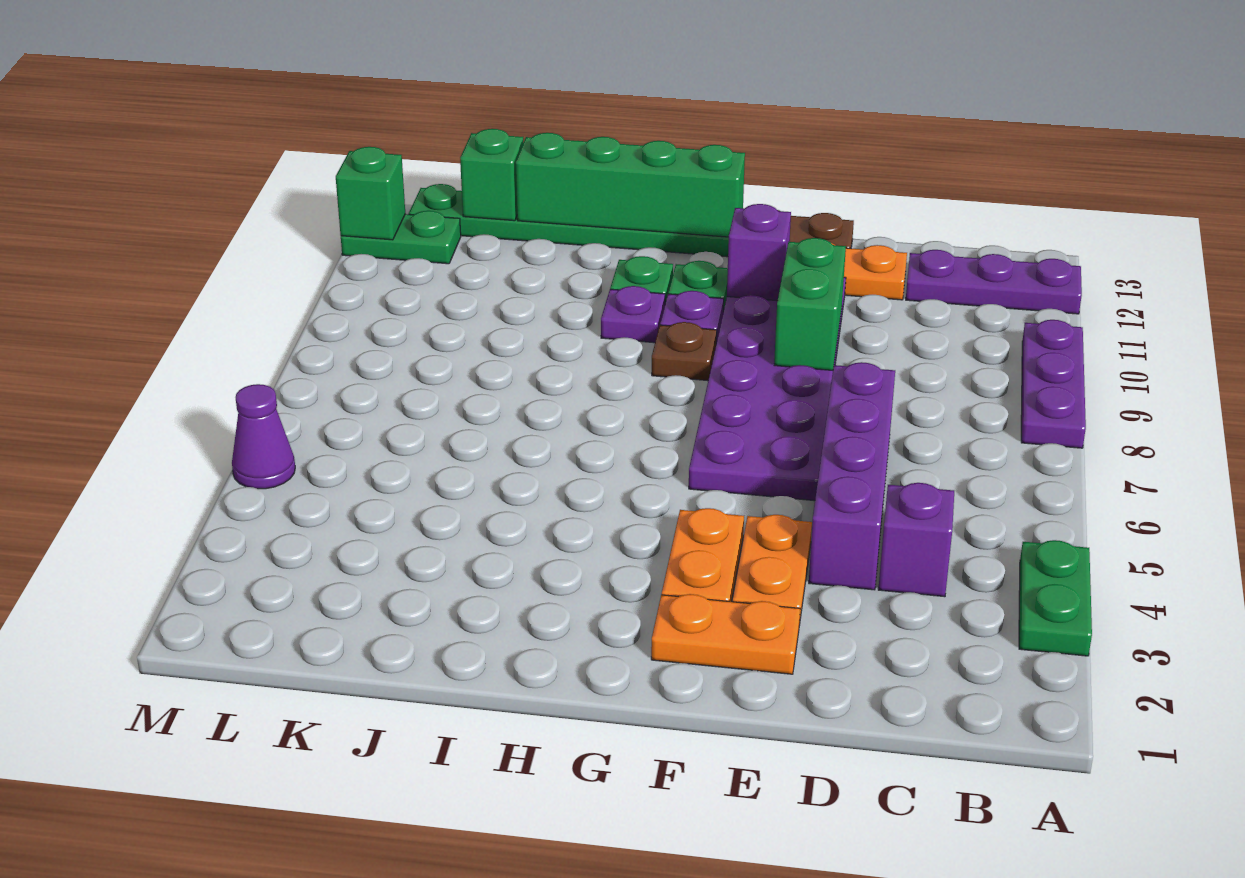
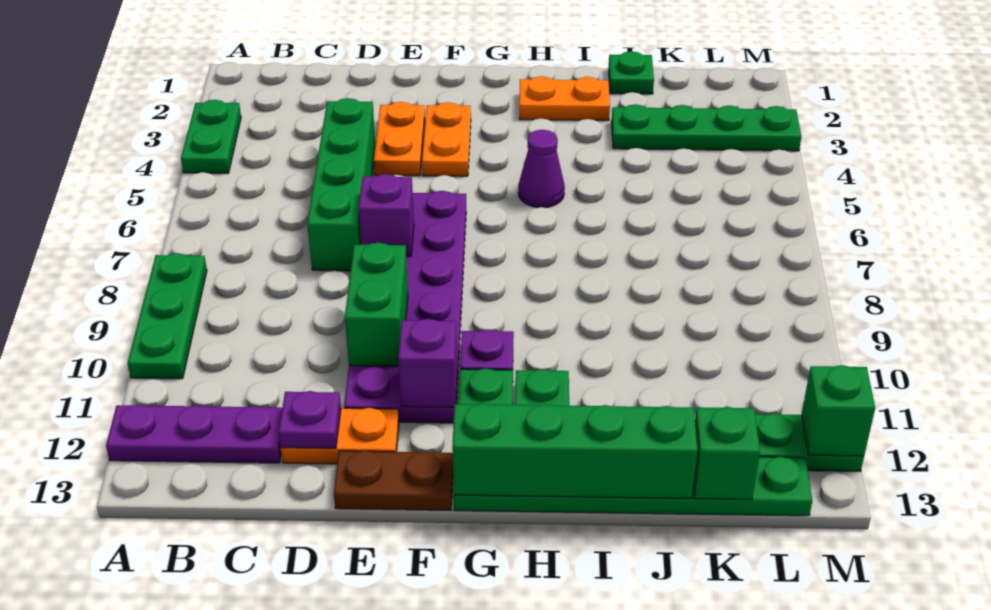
purple plate A8:A10 level 1 -> green plate A8:A10 level 1
purple brick C4 level 1 -> purple brick E7 level 2
purple brick D4:D7 level 1 -> green brick D4:D7 level 1
orange plate E2:F2 level 1 -> orange plate H2:I2 level 1
brown plate G9 level 1 -> none
purple plate H10 level 1 -> purple plate D12 level 2
none -> green plate J1 level 1
none -> green plate J3:M3 level 1
purple cone M5 level 1 -> purple cone H5 level 1

